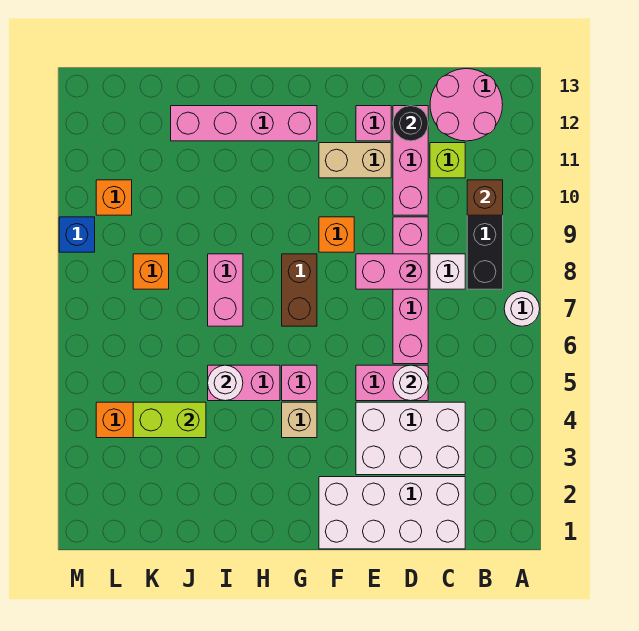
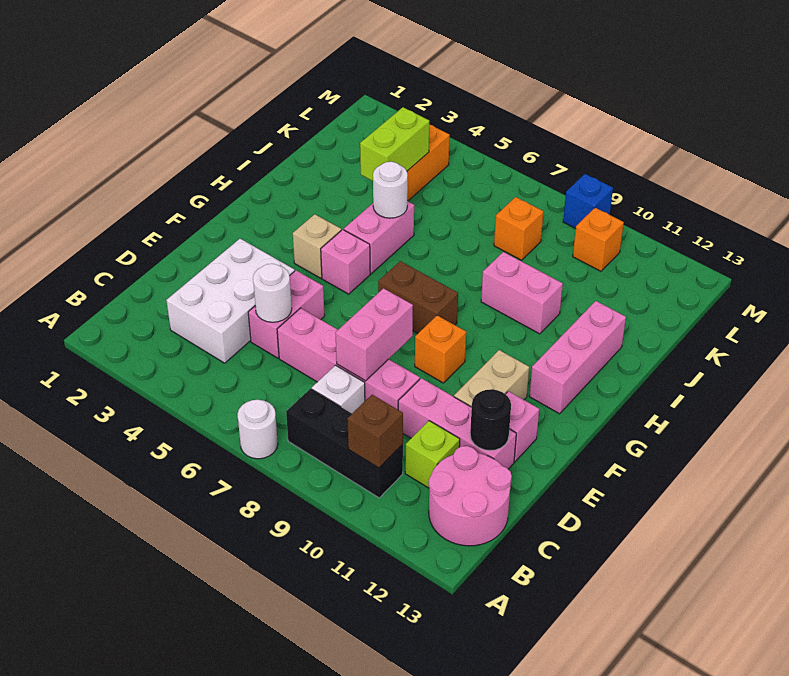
white brick C1:F2 level 1 -> none
pink brick G12:J12 level 1 -> pink brick G12:I12 level 1
pink brick I7:I8 level 1 -> pink brick I9:I10 level 1

